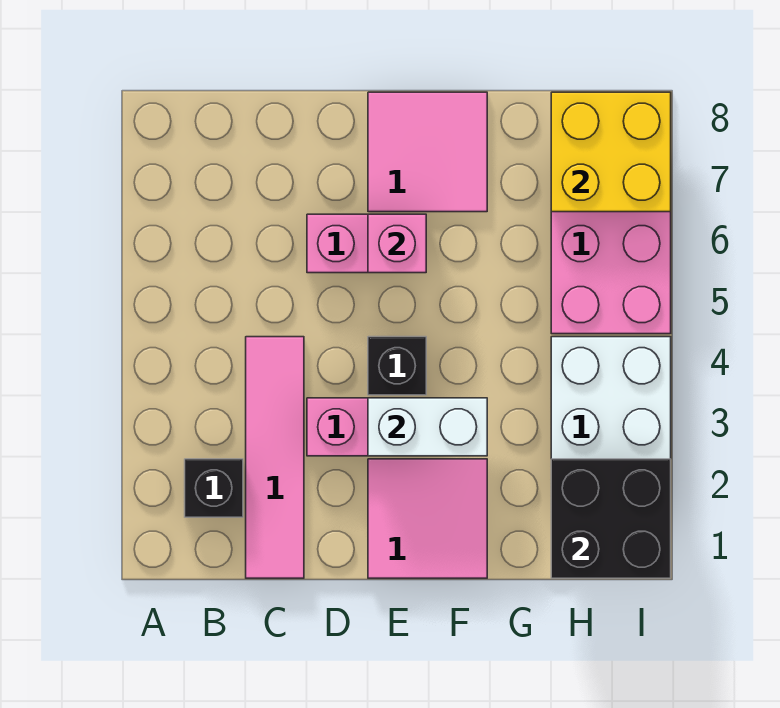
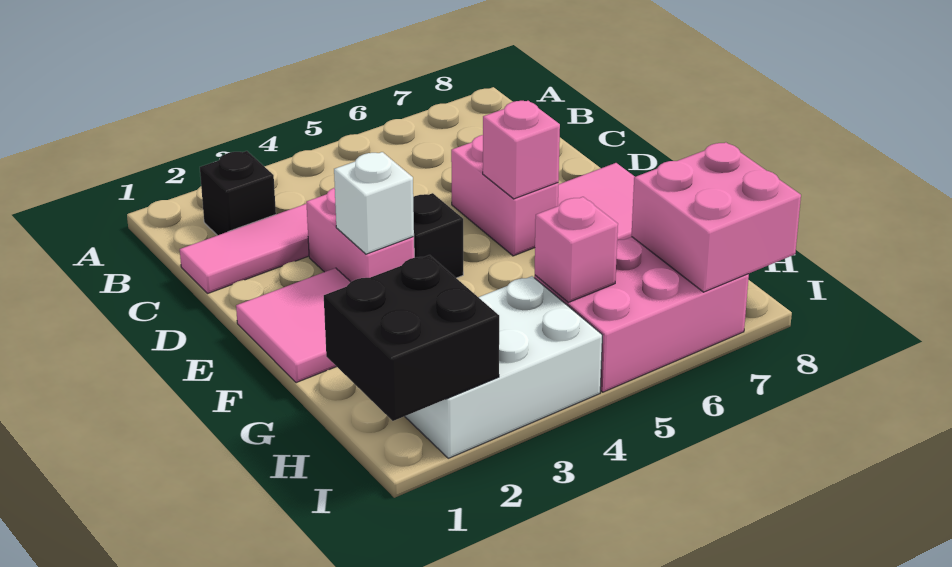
white brick E3:F3 level 2 -> white brick E3 level 2
none -> pink brick H5 level 2
yellow brick H7:I8 level 2 -> pink brick H7:I8 level 2

